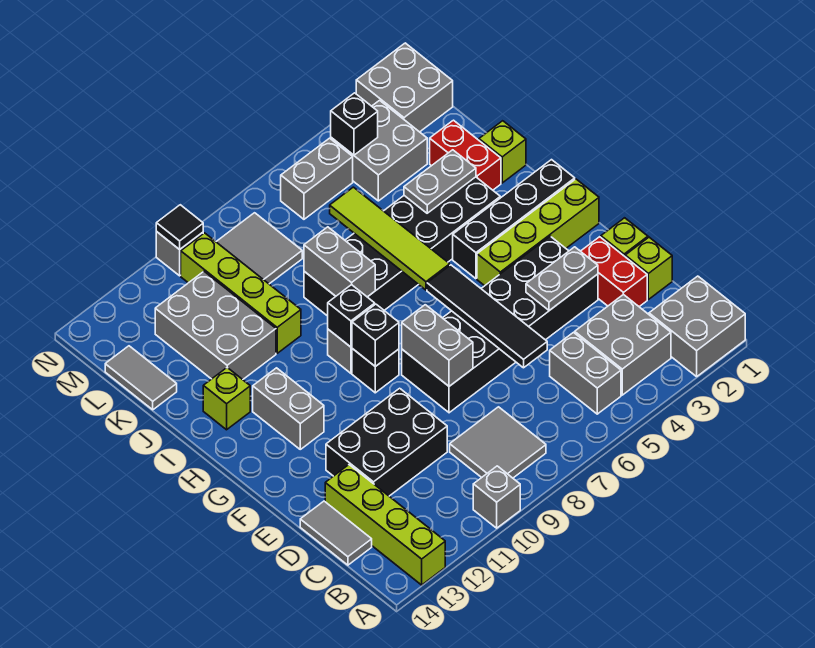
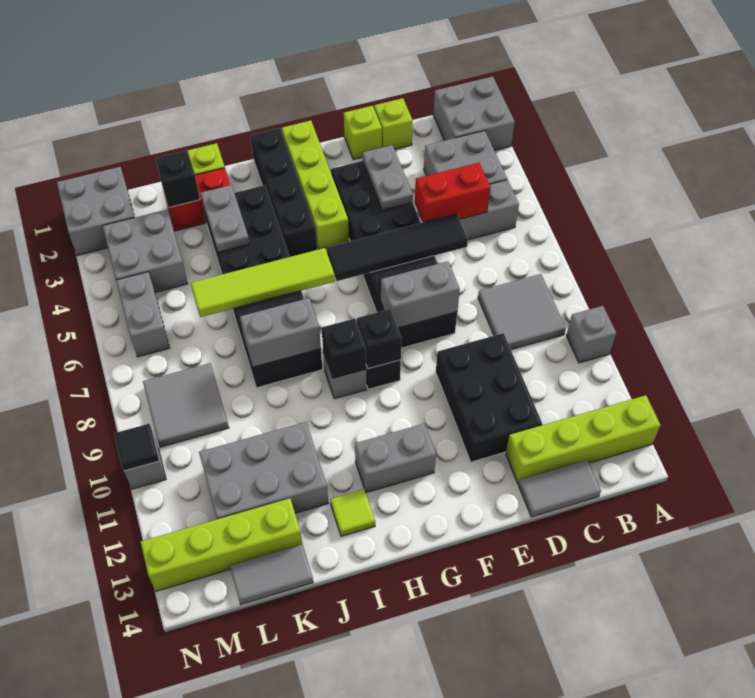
red brick D2:E2 level 1 -> red brick C5:D5 level 2
lime brick I13 level 1 -> lime tile I13 level 1
lime brick J10:M10 level 1 -> lime brick K13:N13 level 1
black brick M4 level 2 -> black brick K2 level 2

